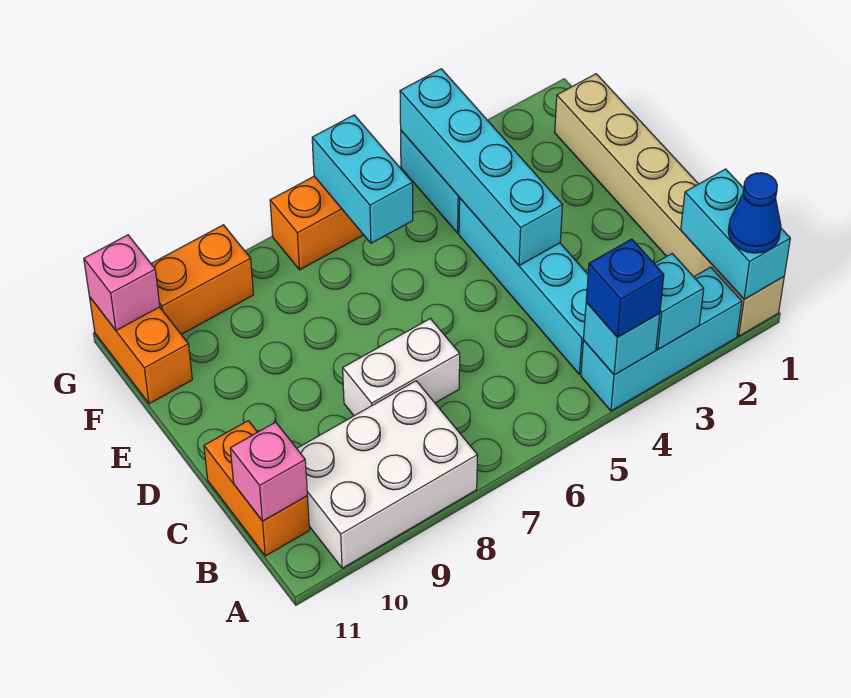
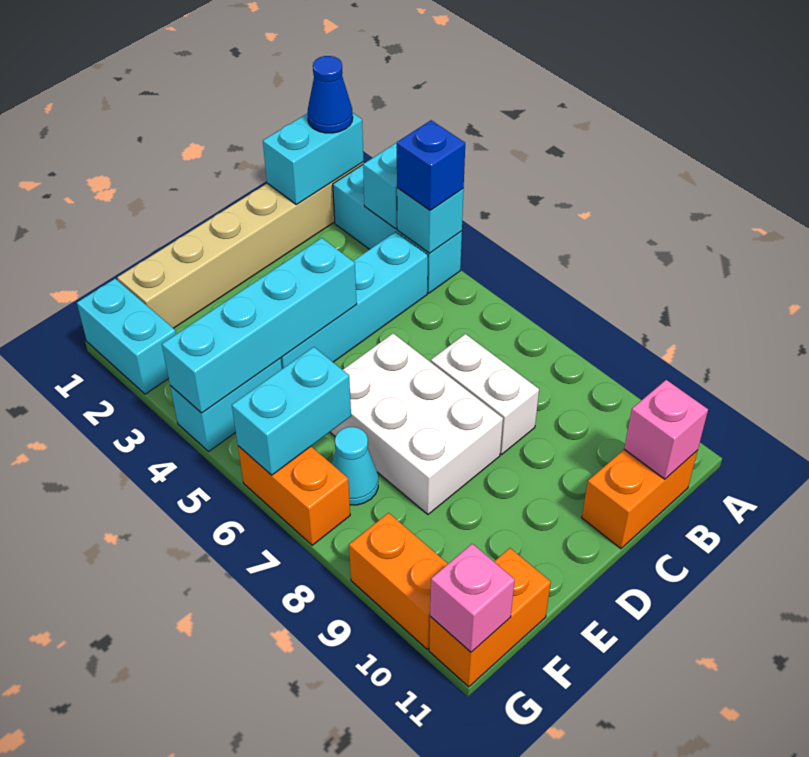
white brick A8:B10 level 1 -> white brick D6:E8 level 1
none -> cyan cone F7 level 1
none -> cyan brick G1:G2 level 1

